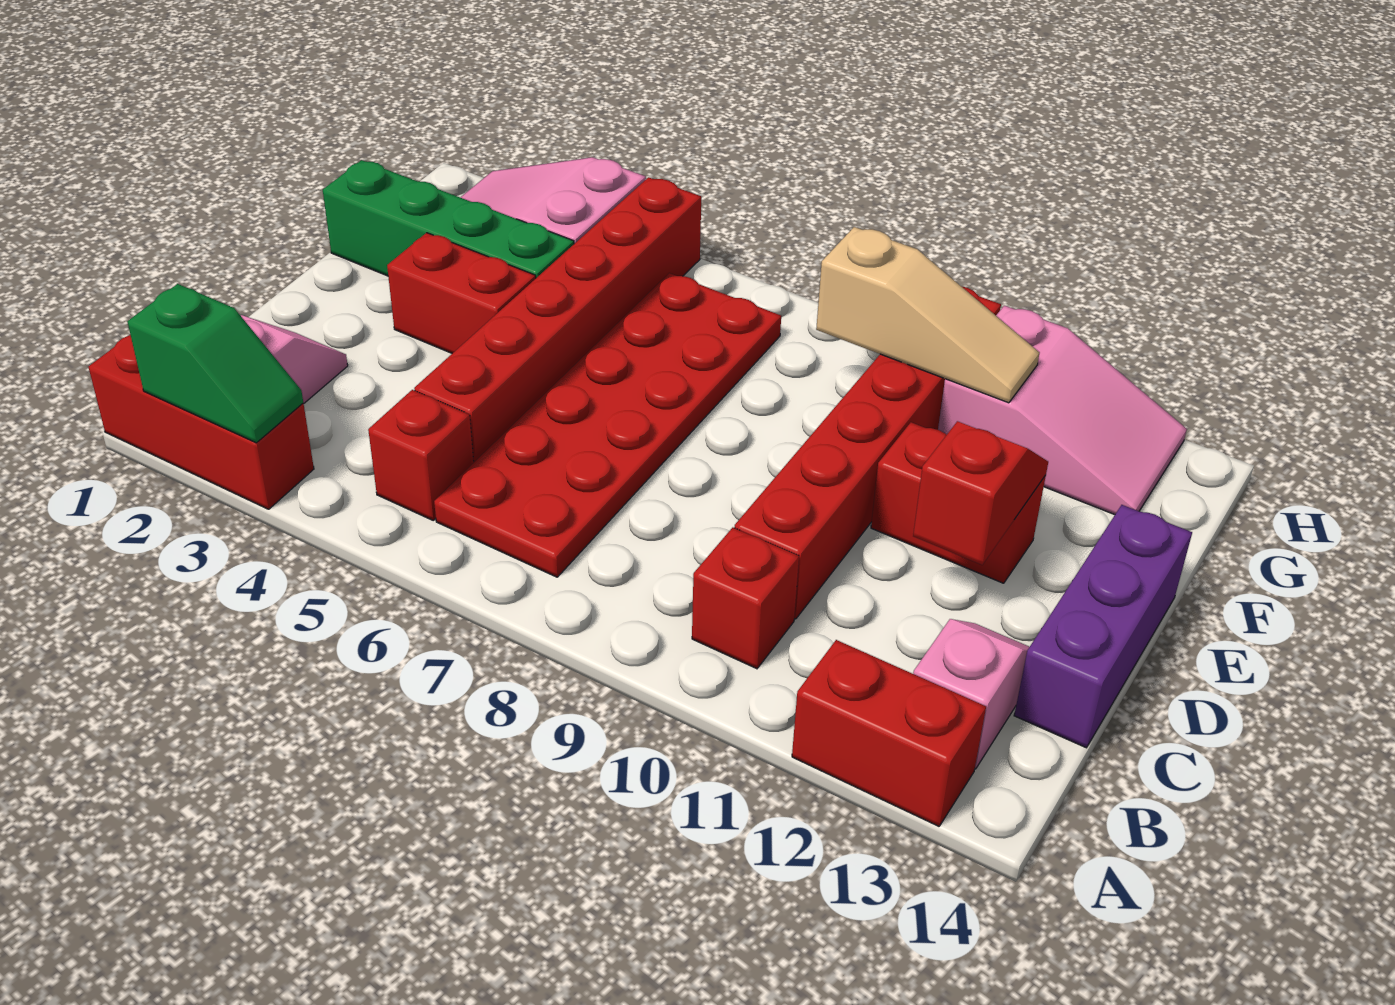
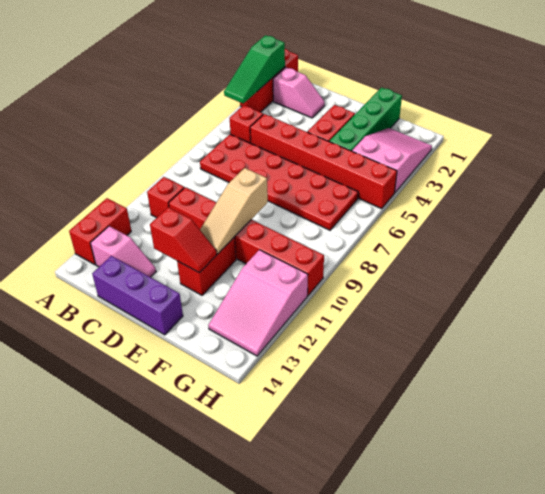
green slope A2:A3 level 2 top 2 -> green slope A2:A4 level 2 top 2
tan slope G9:G11 level 2 top 9 -> tan slope E9:E11 level 2 top 9

